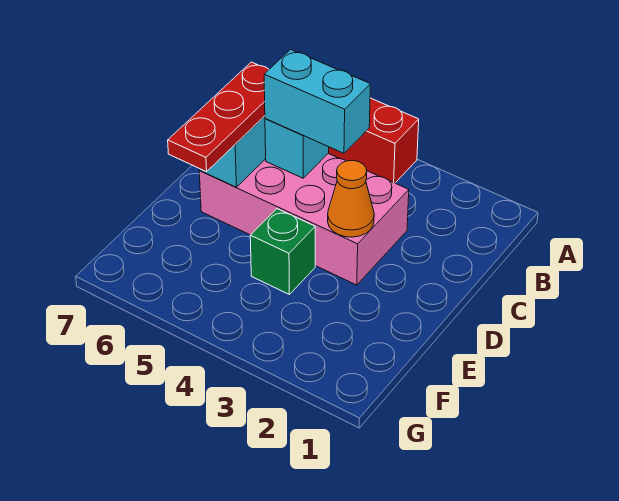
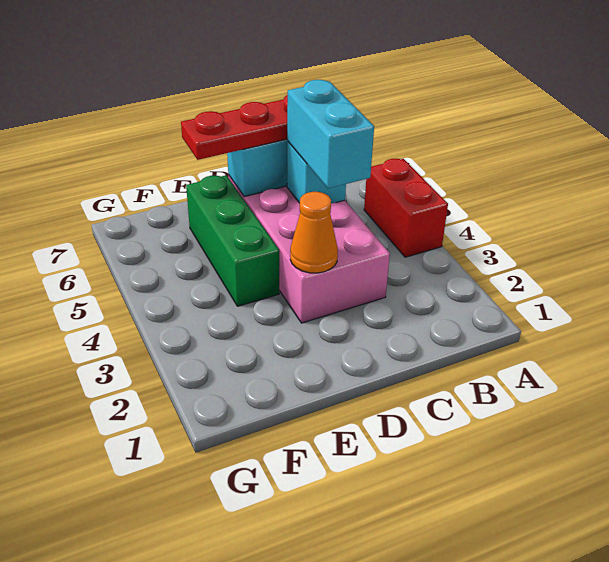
green brick E4 level 1 -> green brick E4:E6 level 1

